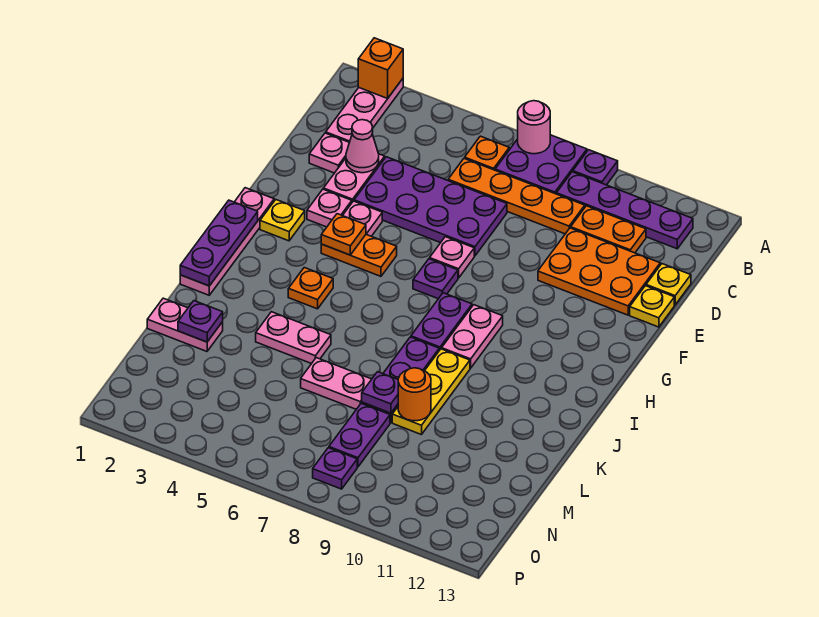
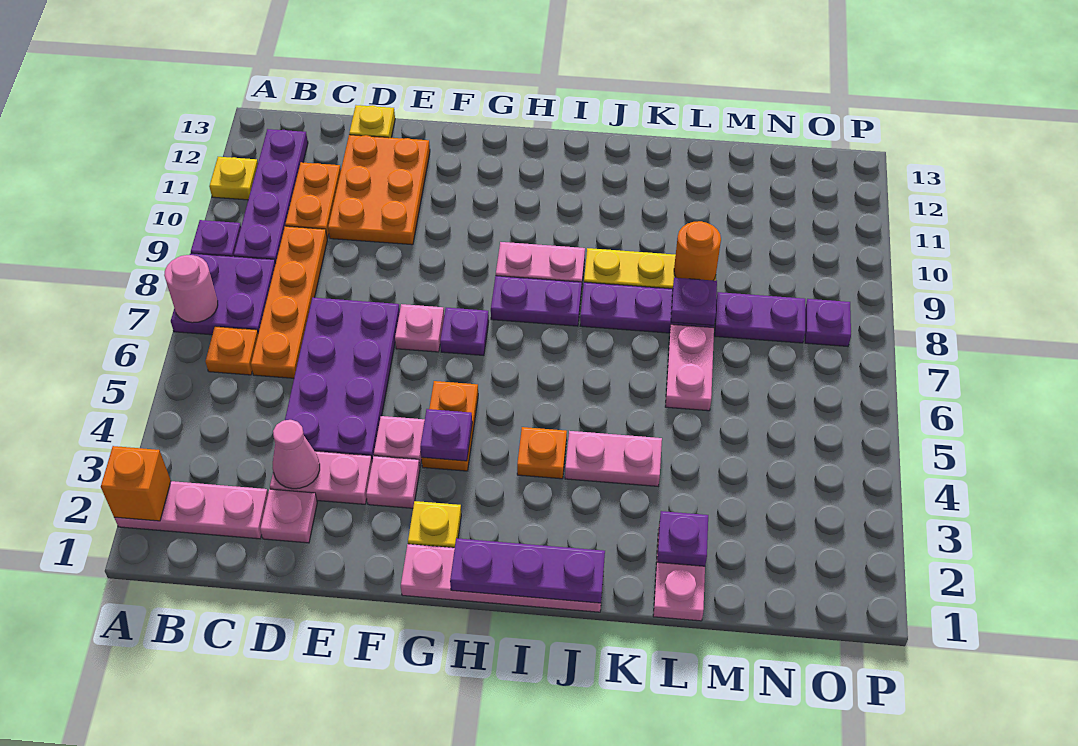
yellow plate E13 level 1 -> yellow plate A11 level 1
orange plate G4 level 2 -> purple plate G4 level 2
pink plate K4:K5 level 1 -> pink plate J4:K4 level 1

